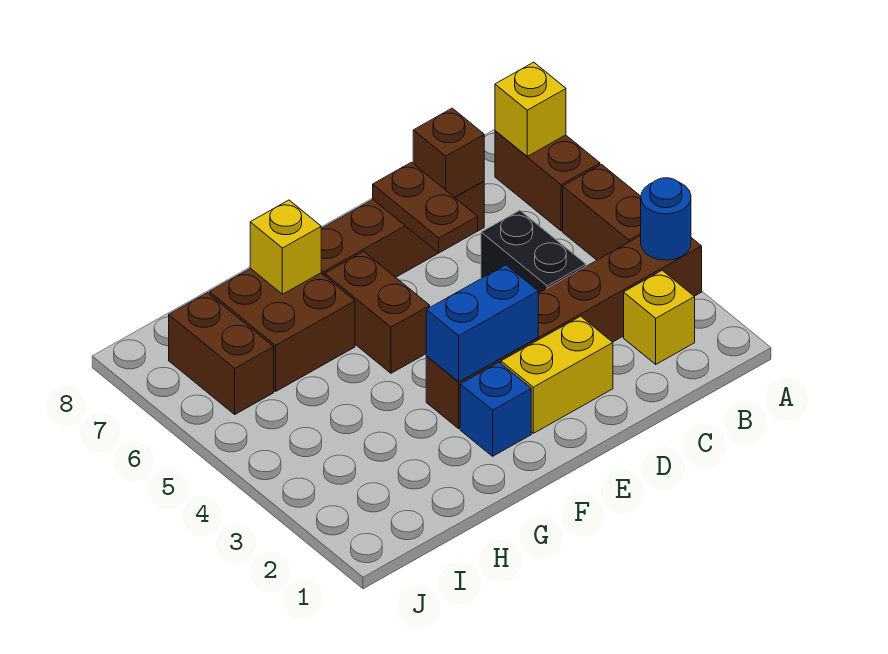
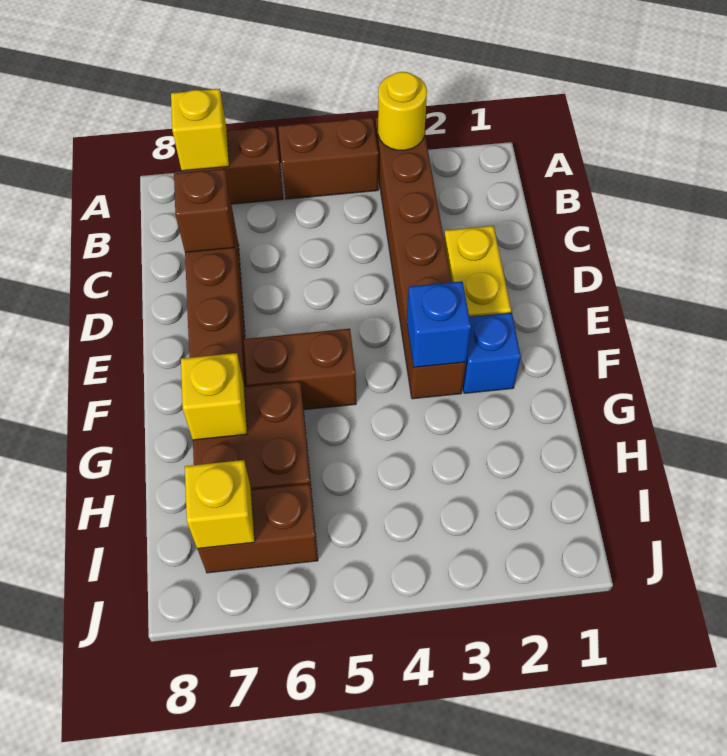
blue round brick A3 level 2 -> yellow round brick A3 level 2
yellow brick B2 level 1 -> yellow brick I7 level 2
black brick C4:C5 level 1 -> none
brown plate D6:D7 level 2 -> none
blue brick E3:F3 level 2 -> blue brick F3 level 2

